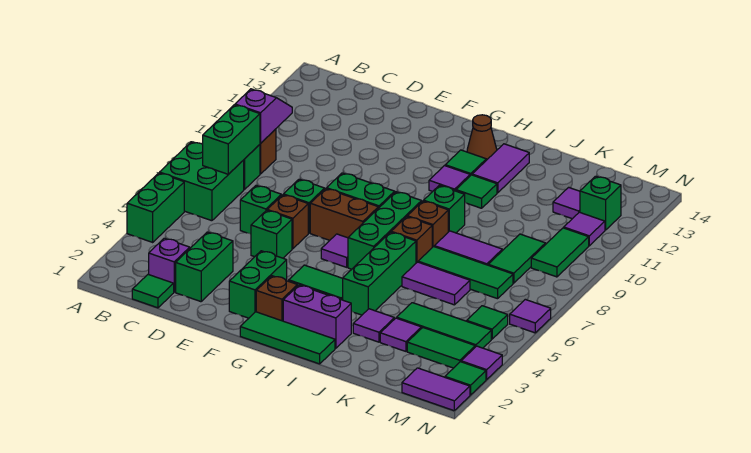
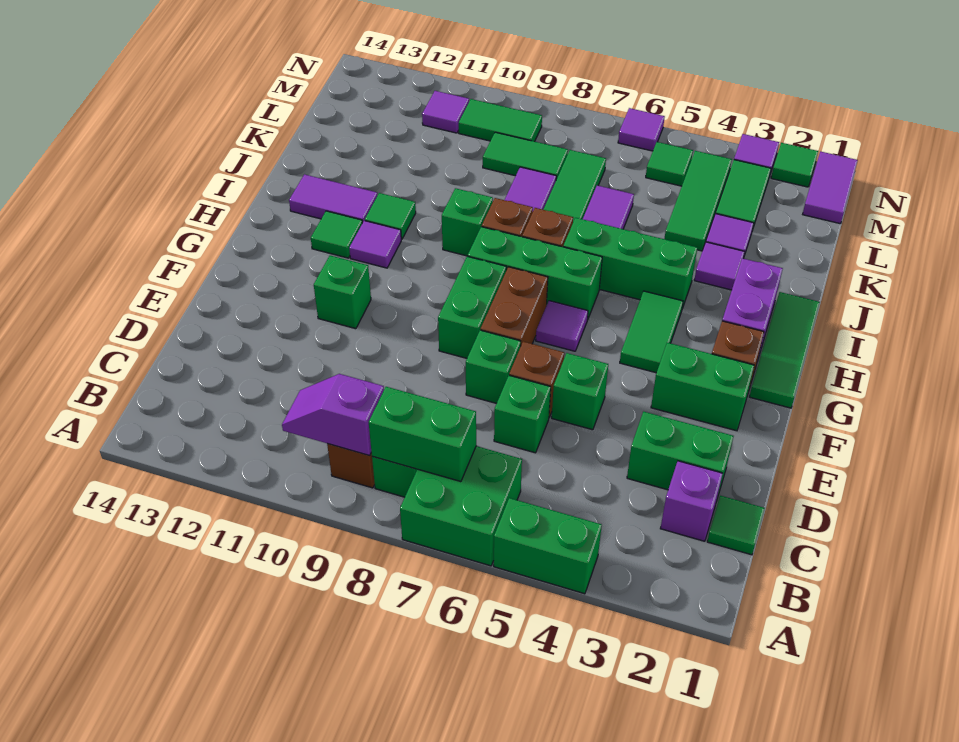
brown cone H13 level 1 -> none
purple tile L12 level 1 -> none
green brick M12 level 1 -> green brick F11 level 1

